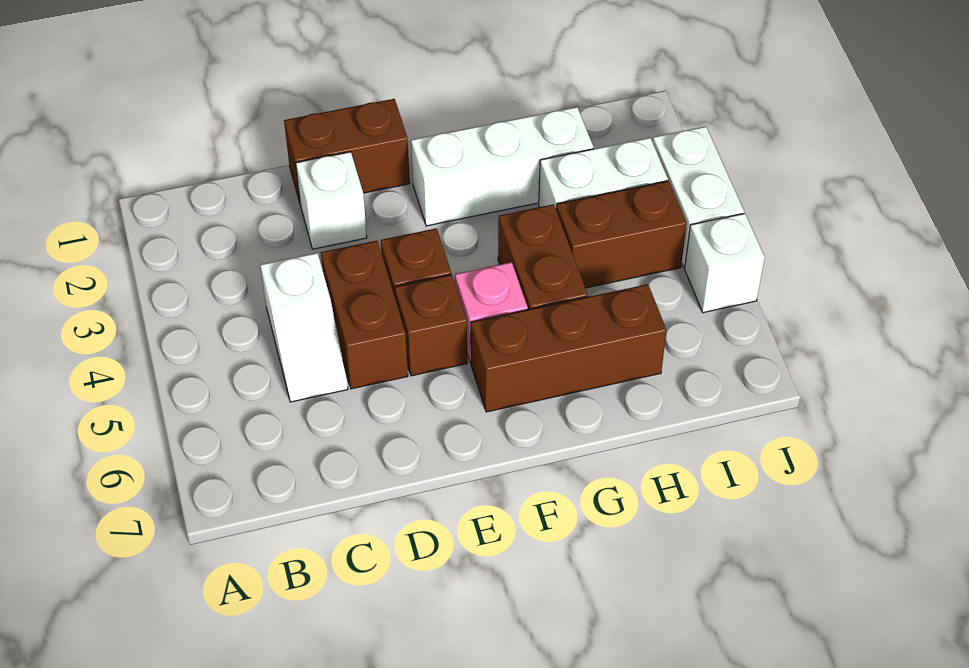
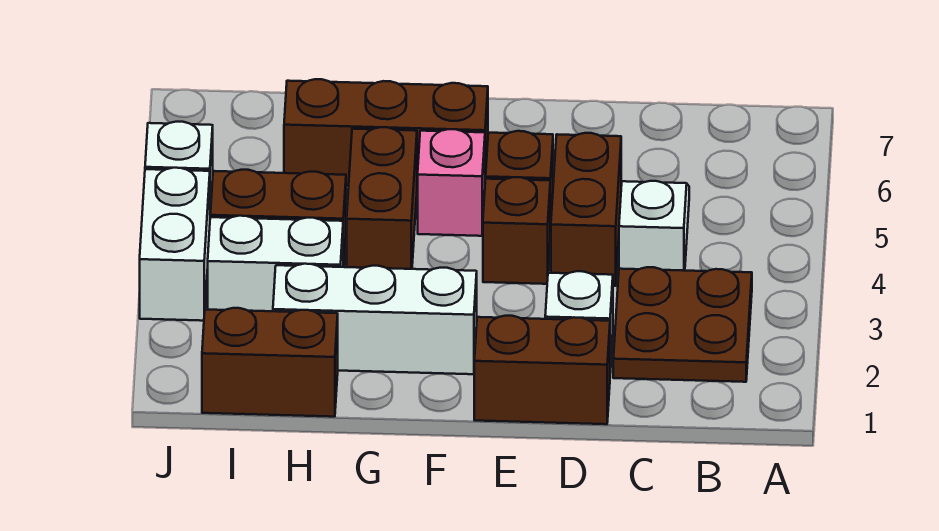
none -> brown plate B2:C3 level 1
none -> brown brick H1:I1 level 1

